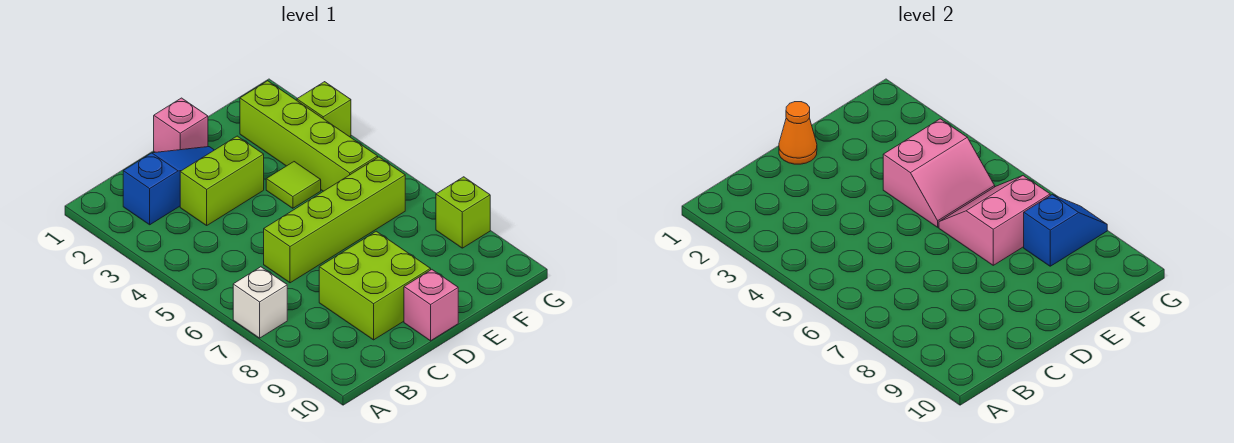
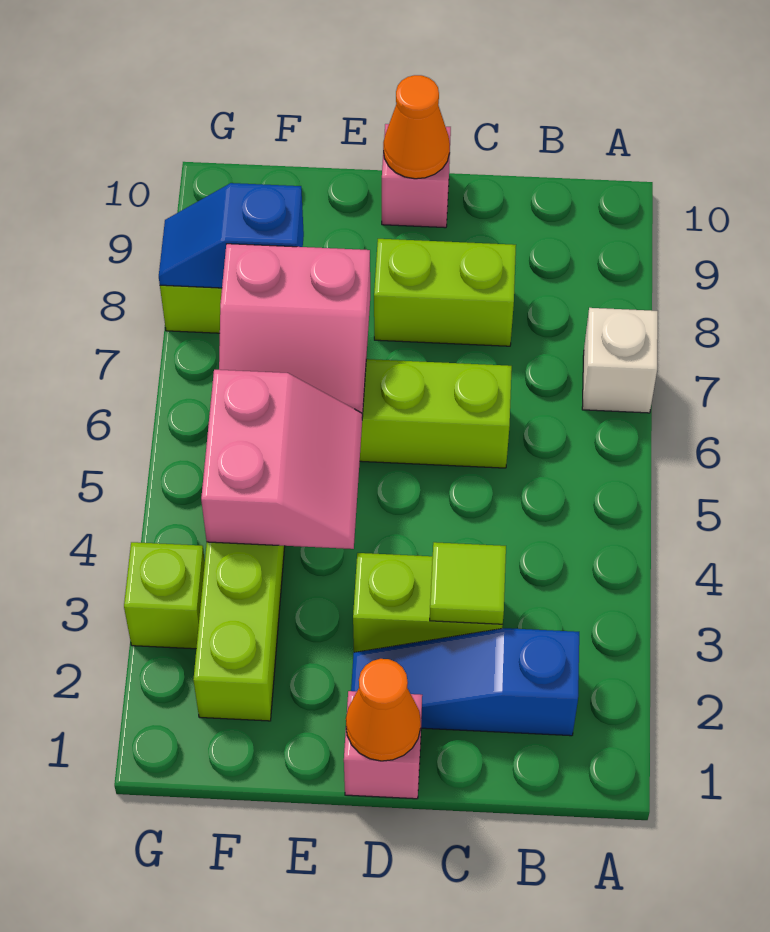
lime brick C8:D9 level 1 -> lime brick C8:D8 level 1
none -> orange cone D10 level 2
lime tile E4 level 1 -> lime tile C3 level 2
pink slope E4:F5 level 2 top 4 -> pink slope E4:F5 level 2 top F

